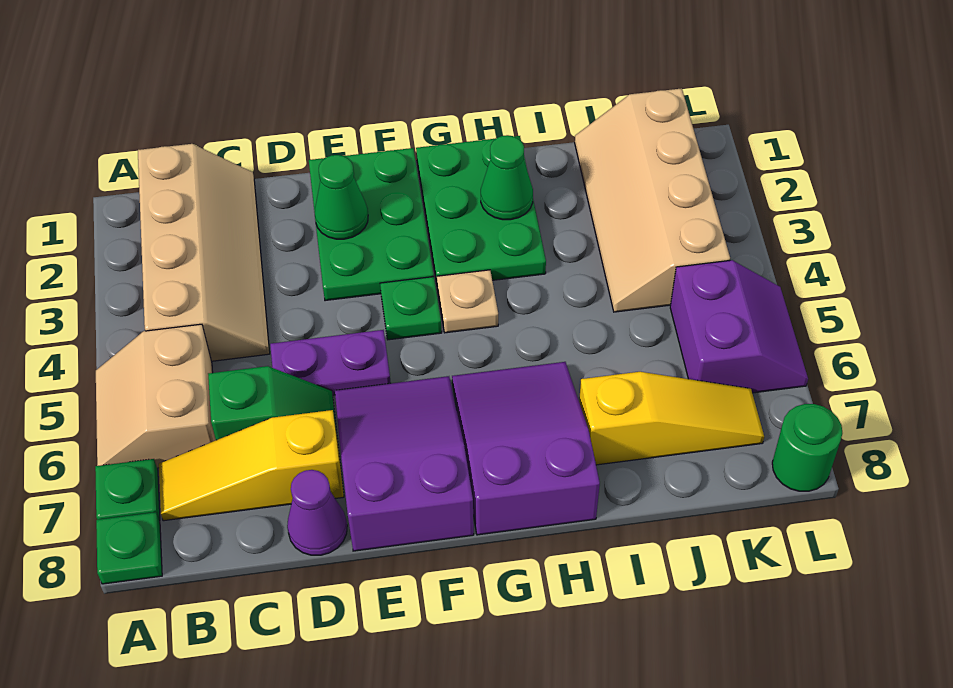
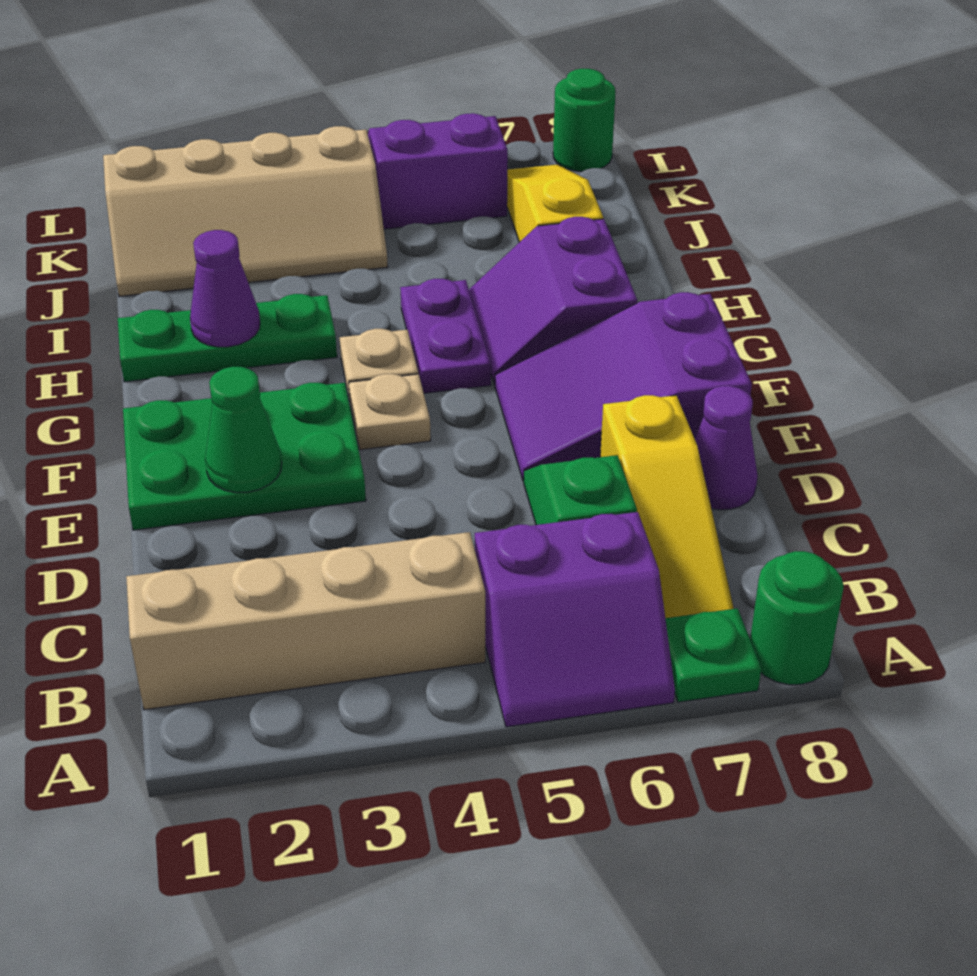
tan slope A5:B6 level 1 top B -> purple slope A5:B6 level 1 top B
green plate A8 level 1 -> green round brick A8 level 1
purple plate D5:E5 level 1 -> purple plate G5:H5 level 1
green plate F4 level 1 -> tan plate F4 level 1
green plate G1:H3 level 1 -> green plate H1:H3 level 1
purple slope G6:H8 level 1 top 8 -> purple slope G6:H7 level 1 top 7
green cone H2 level 2 -> purple cone H2 level 2

